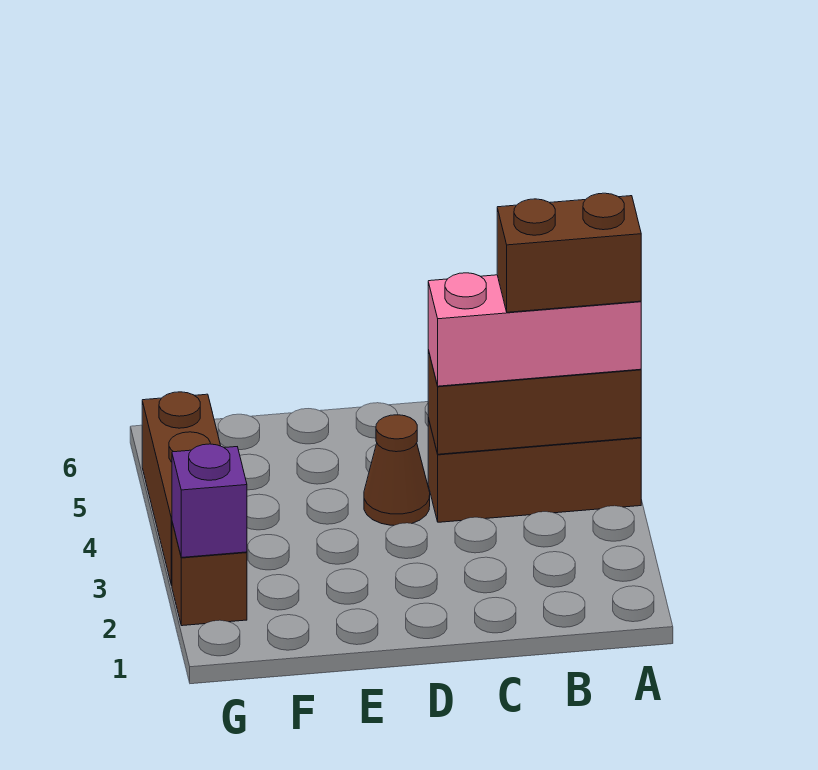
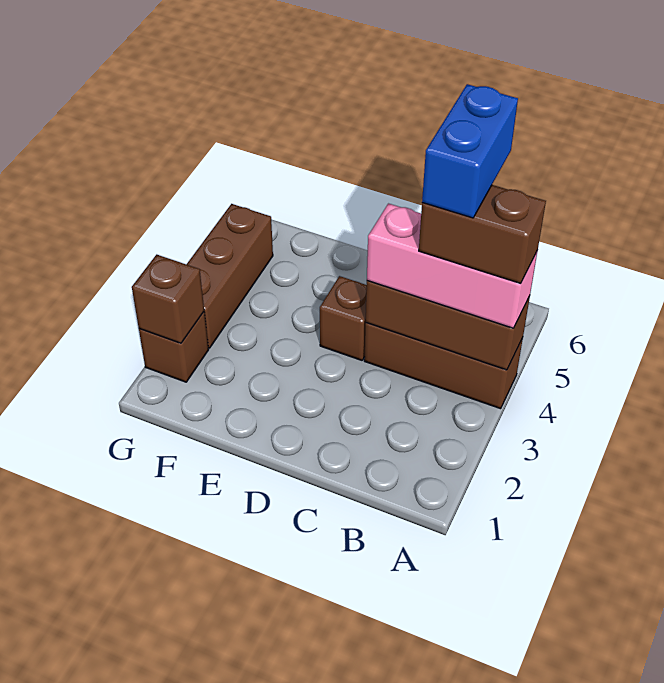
none -> blue brick B4:B5 level 5
brown cone D4 level 1 -> brown brick D4 level 1
purple brick G2 level 2 -> brown brick G2 level 2

